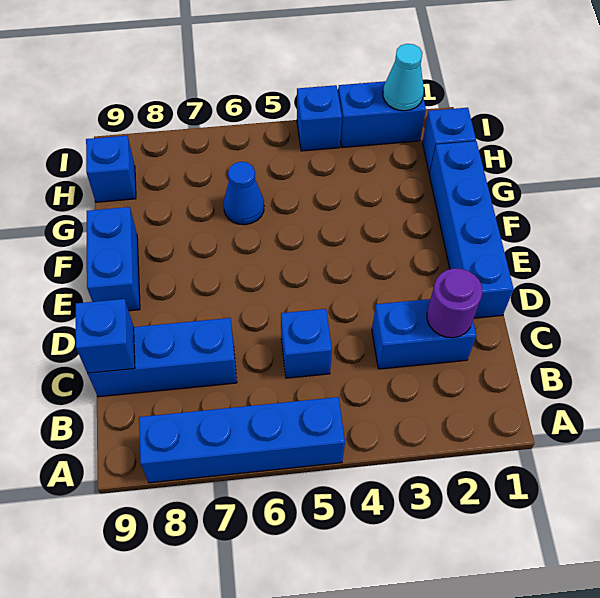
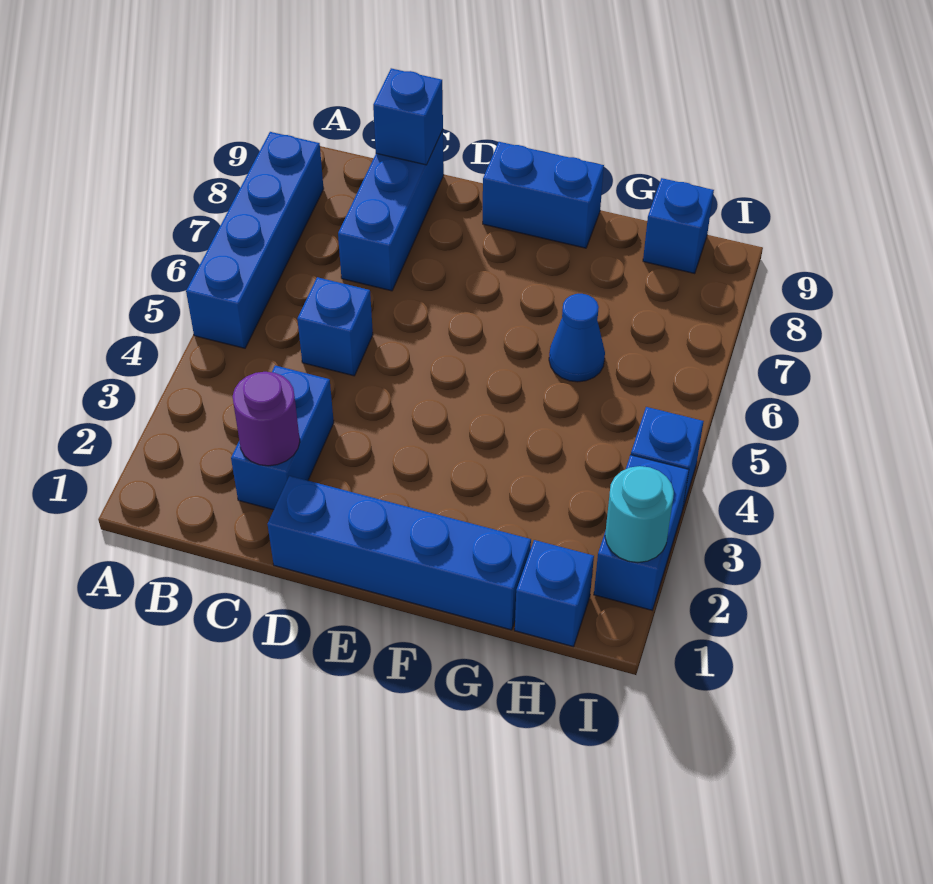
cyan cone I2 level 2 -> cyan round brick I2 level 2

